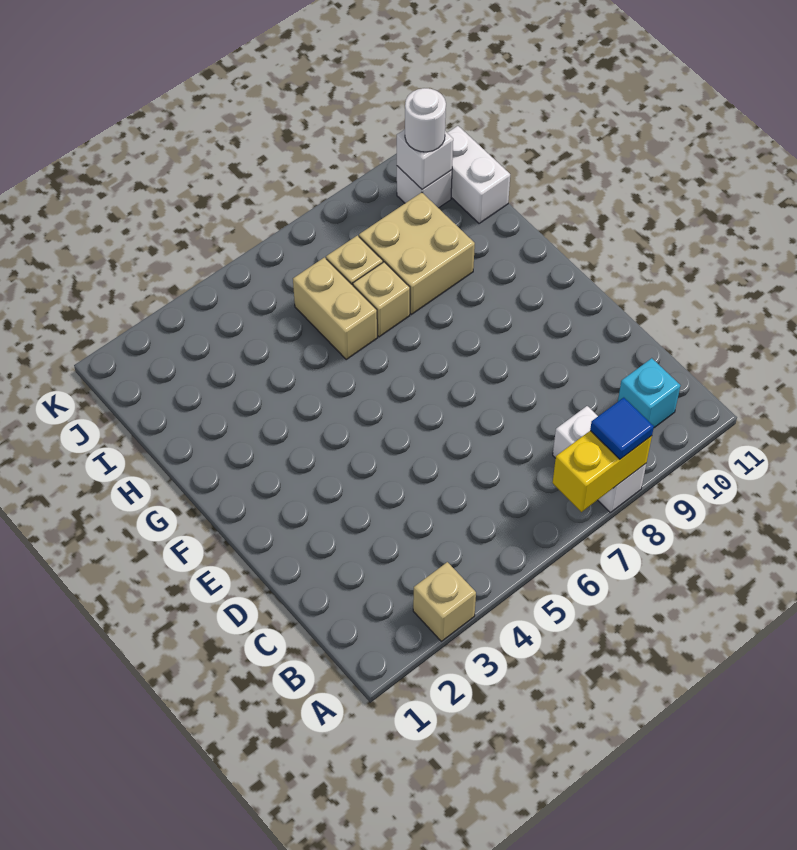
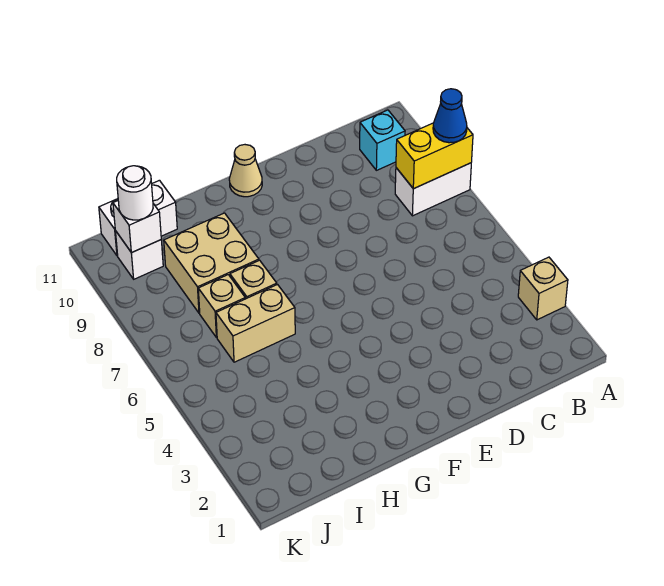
yellow brick A7:A8 level 2 -> yellow brick A8:B8 level 2
blue tile A8 level 3 -> blue cone A8 level 3
none -> tan cone F11 level 1

